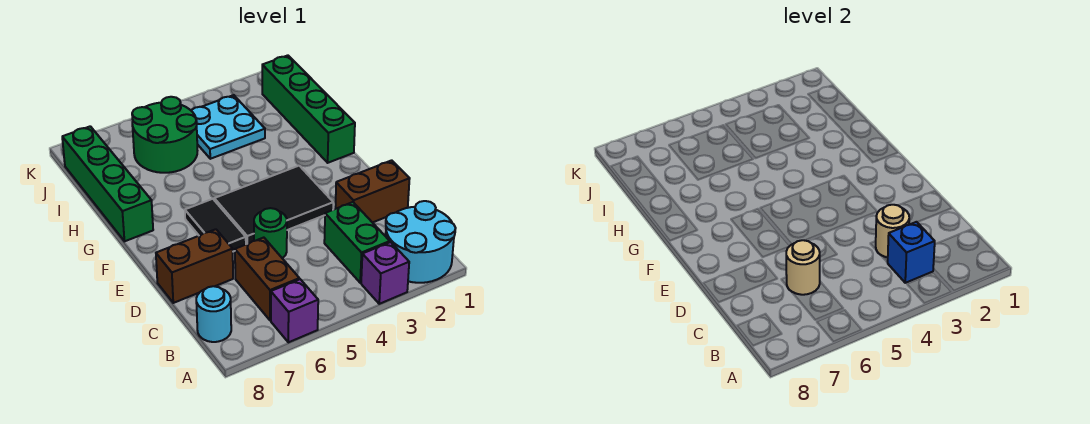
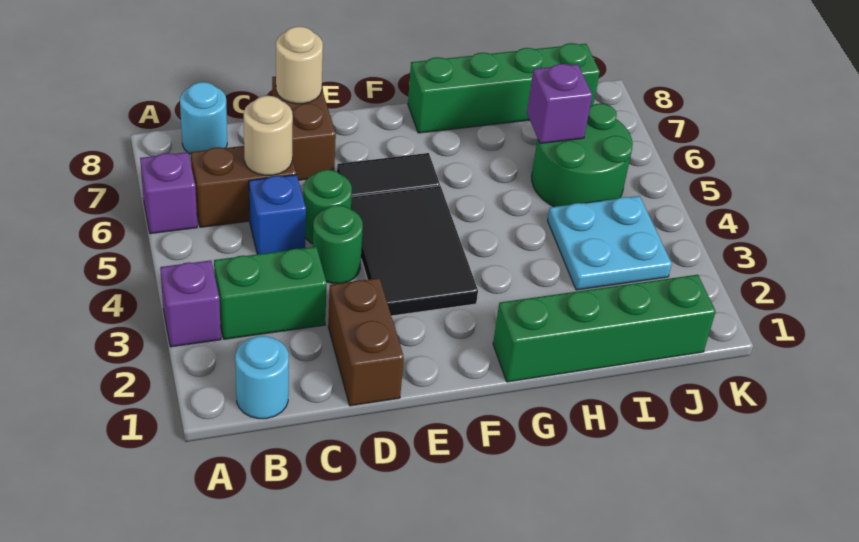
cyan round brick A1:B2 level 1 -> cyan round brick B1 level 1
blue brick B3 level 2 -> blue brick C5 level 1
tan round brick C3 level 2 -> tan round brick D8 level 2
none -> green round brick D4 level 1
none -> purple brick I6 level 2

